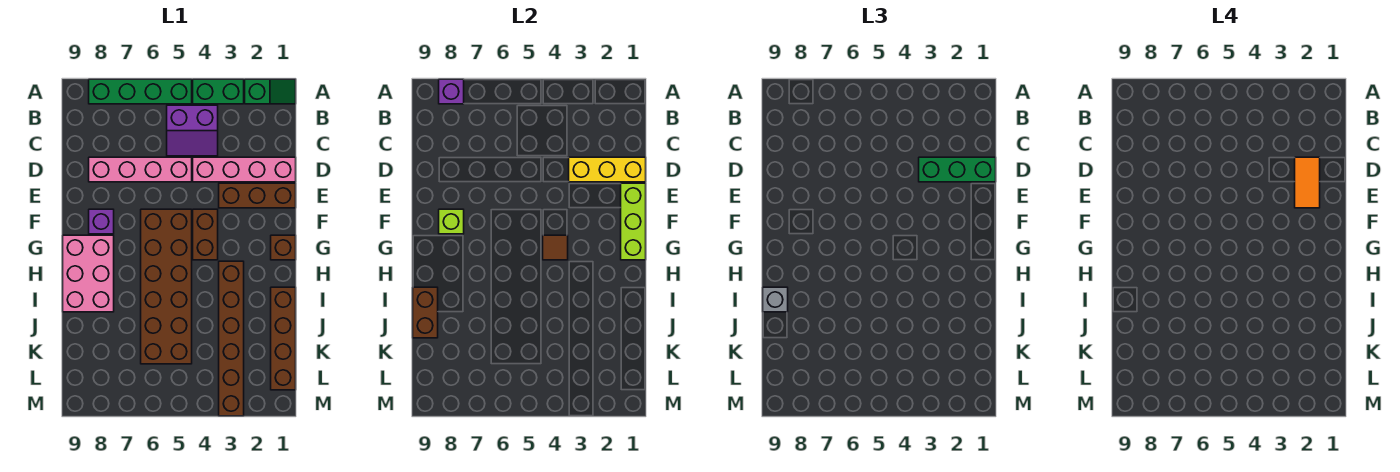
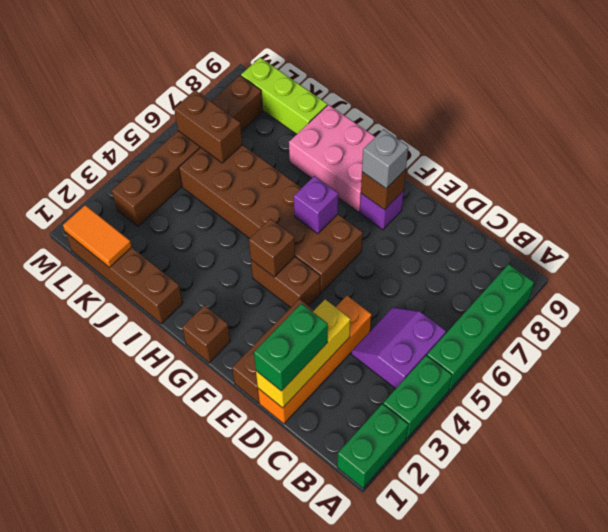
green slope A1:A2 level 1 top 2 -> green brick A1:A2 level 1
purple brick A8 level 2 -> purple brick G6 level 2
pink brick D1:D4 level 1 -> orange brick D1:D4 level 1
green brick D1:D3 level 3 -> green brick D1:D2 level 3
orange tile D2:E2 level 4 -> orange tile K1:L1 level 2
pink brick D5:D8 level 1 -> none
lime brick E1:G1 level 2 -> lime brick J9:L9 level 1
lime brick F8 level 2 -> brown brick F8 level 2
brown tile G4 level 2 -> brown brick G4 level 2
brown brick H3:M3 level 1 -> brown brick L3:L8 level 1
brown brick I9:J9 level 2 -> brown brick K6:L6 level 2
grey brick I9 level 3 -> grey brick F8 level 3

